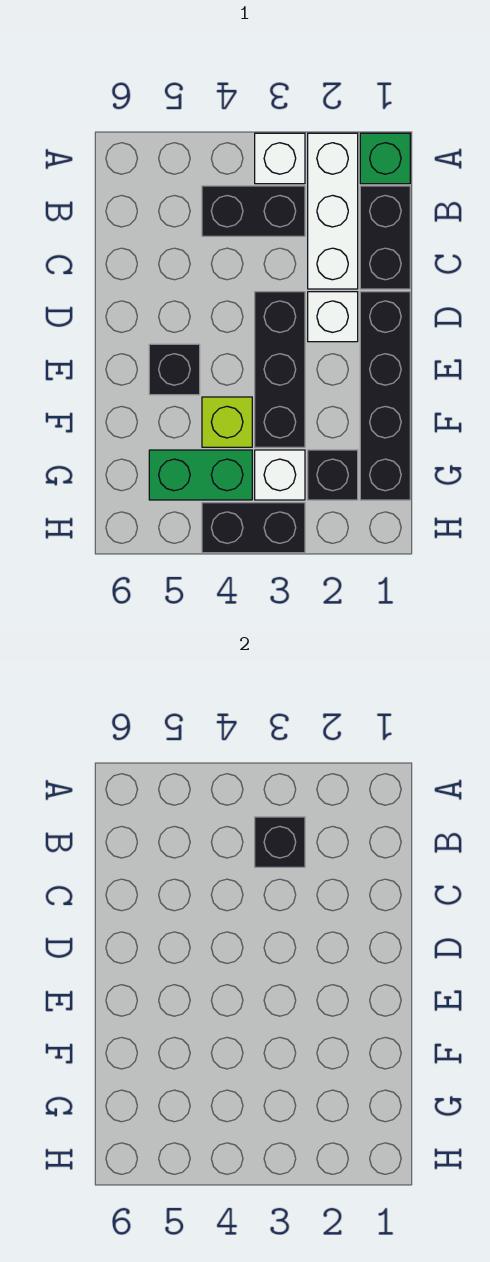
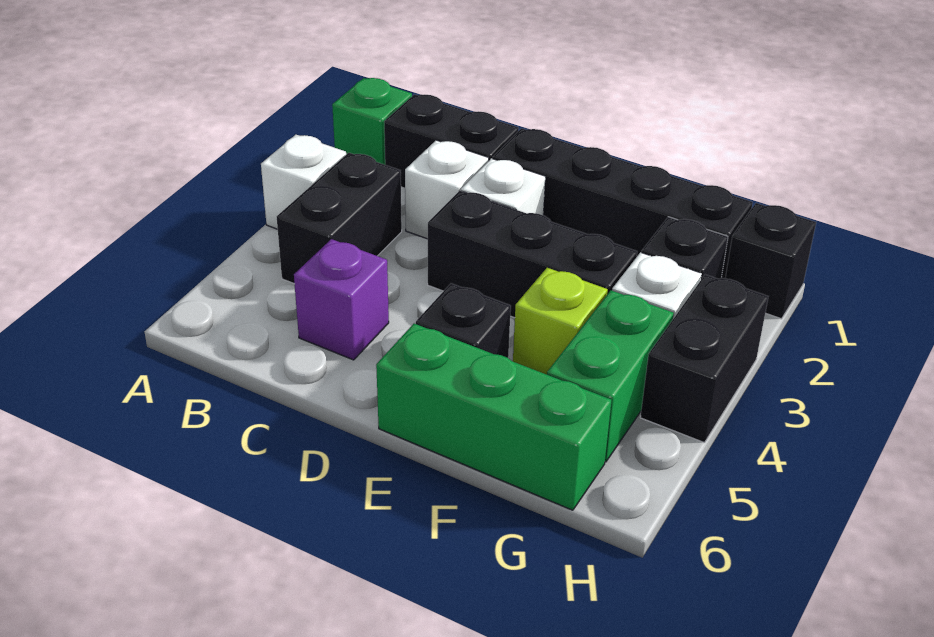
white brick A2:C2 level 1 -> white brick C2 level 1
black brick B3 level 2 -> black brick H1 level 1
none -> purple brick C5 level 1
none -> green brick E6:G6 level 1

